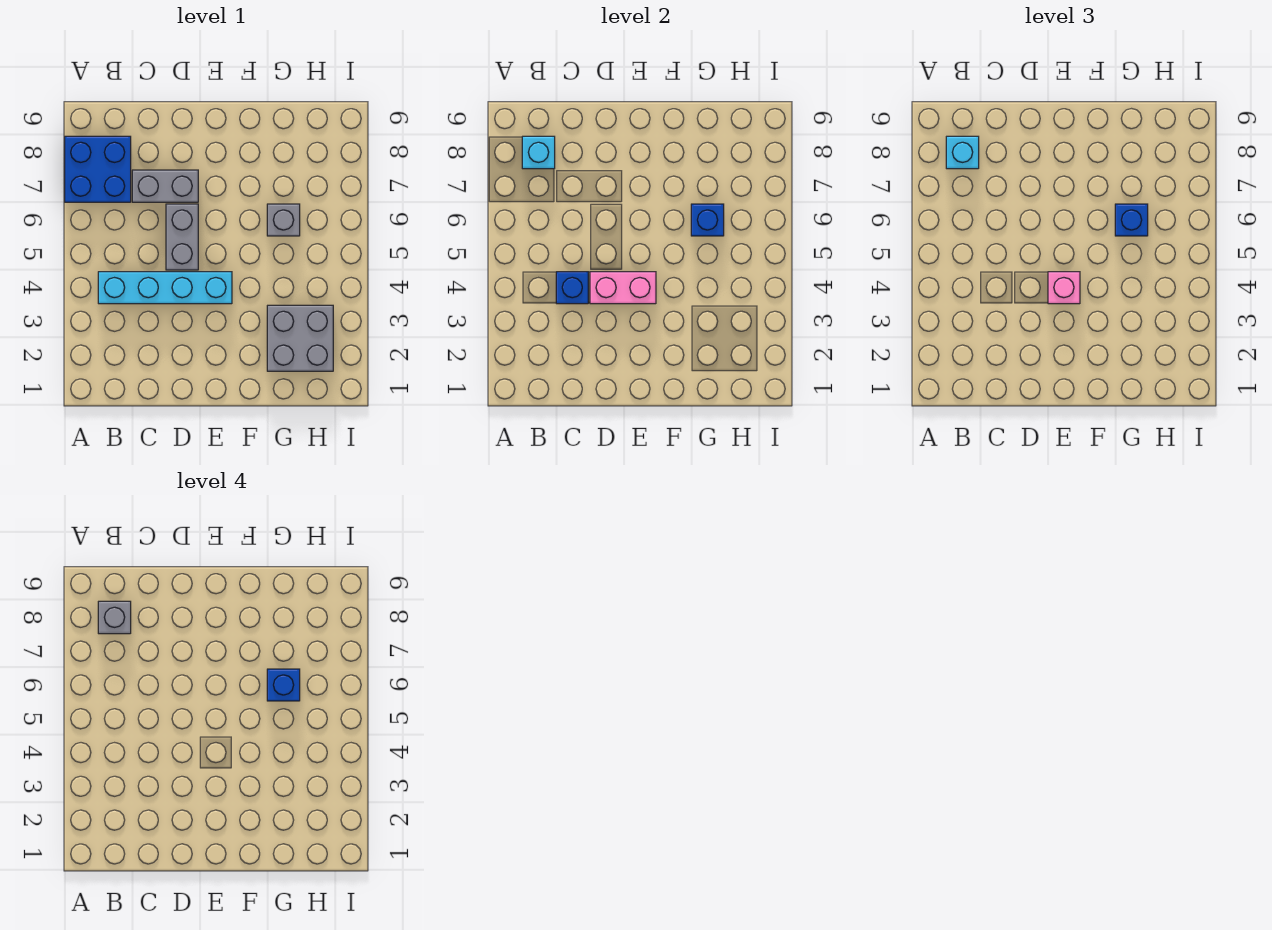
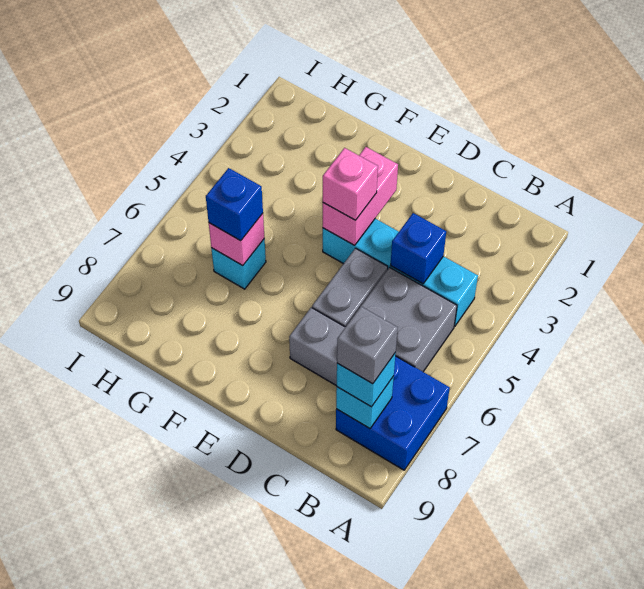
pink brick D4:E4 level 2 -> pink brick E3:E4 level 2
grey brick G2:H3 level 1 -> grey brick B5:C6 level 1
grey brick G6 level 1 -> cyan brick G6 level 1
blue brick G6 level 2 -> pink brick G6 level 2
blue brick G6 level 4 -> none

